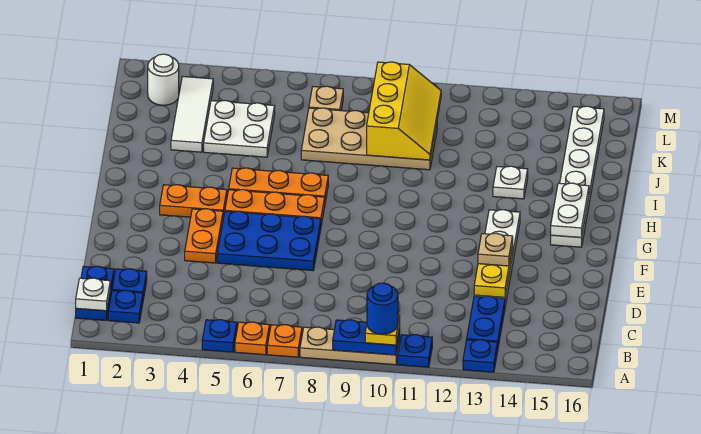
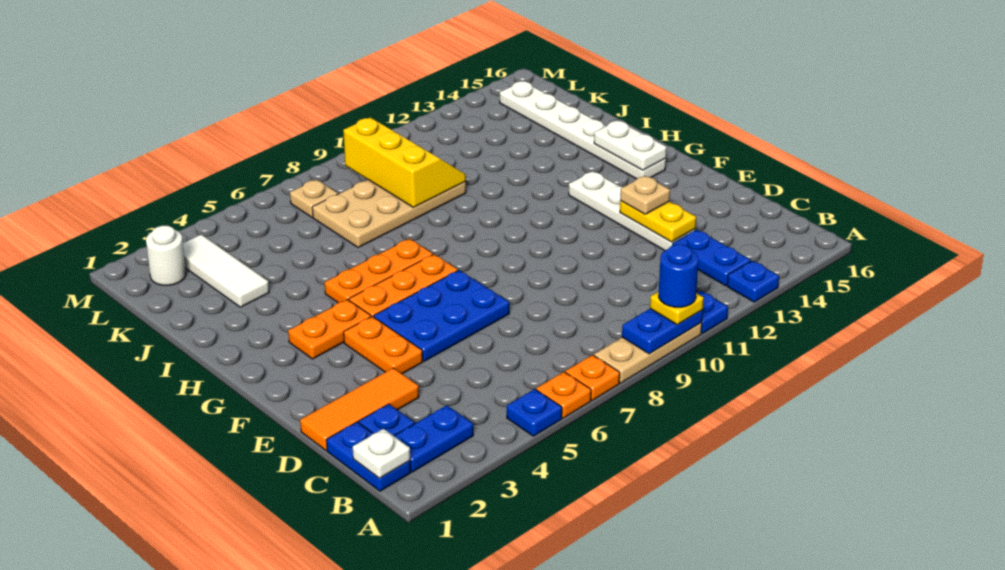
blue plate B2 level 1 -> blue plate B2:B3 level 1
none -> orange tile D1:D3 level 1
white plate I13 level 1 -> none
white plate J4:K5 level 1 -> none

